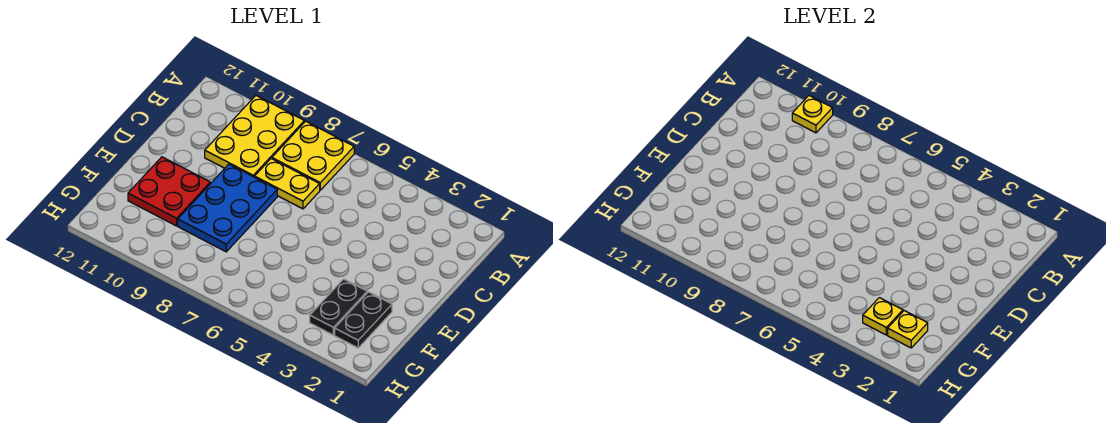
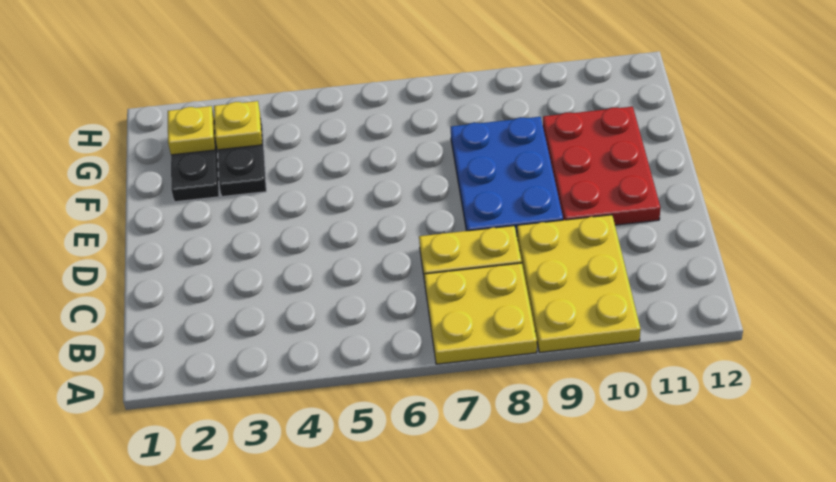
yellow plate A10 level 2 -> none
red plate E10:F11 level 1 -> red plate D10:F11 level 1

